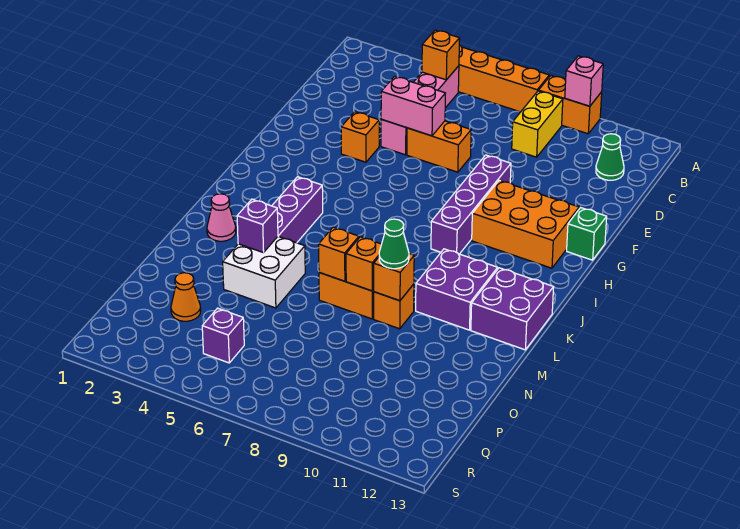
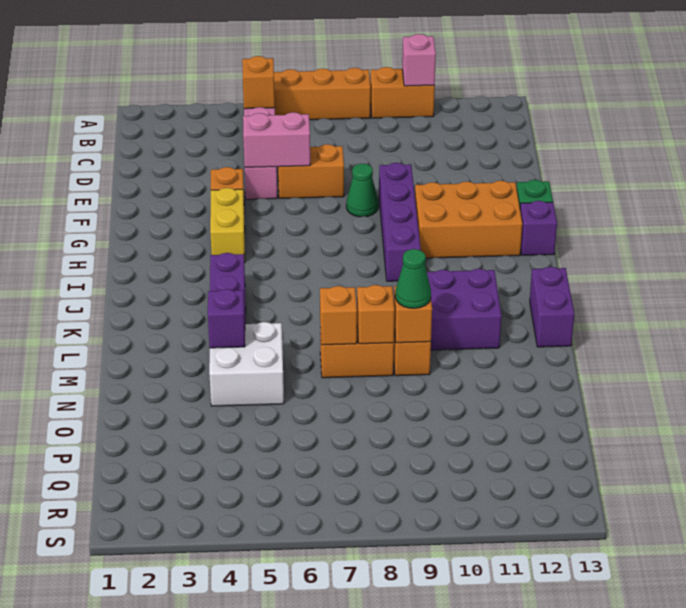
yellow brick B9:C9 level 1 -> yellow brick G4:H4 level 1
green cone C12 level 1 -> green cone F8 level 1
purple brick K12:L13 level 1 -> purple brick K13:L13 level 1
pink cone L2 level 1 -> none
orange cone P3 level 1 -> none
purple brick Q5 level 1 -> purple brick H13 level 1

